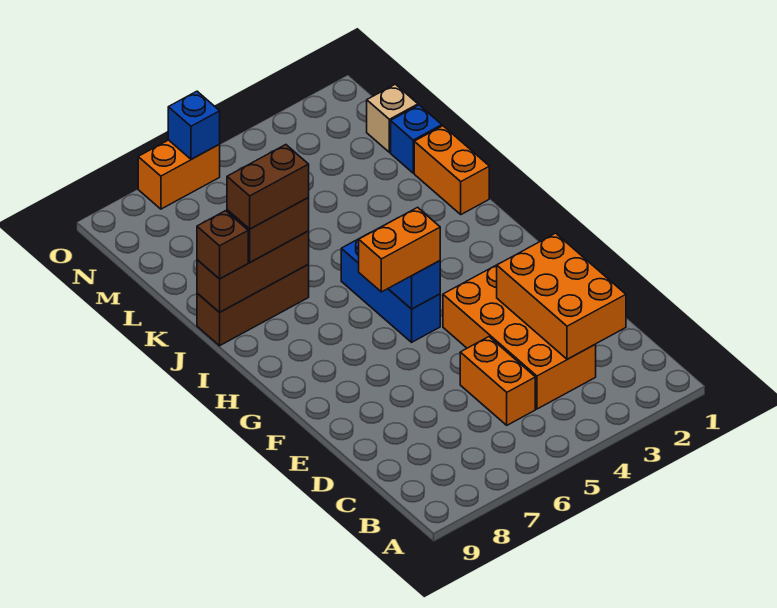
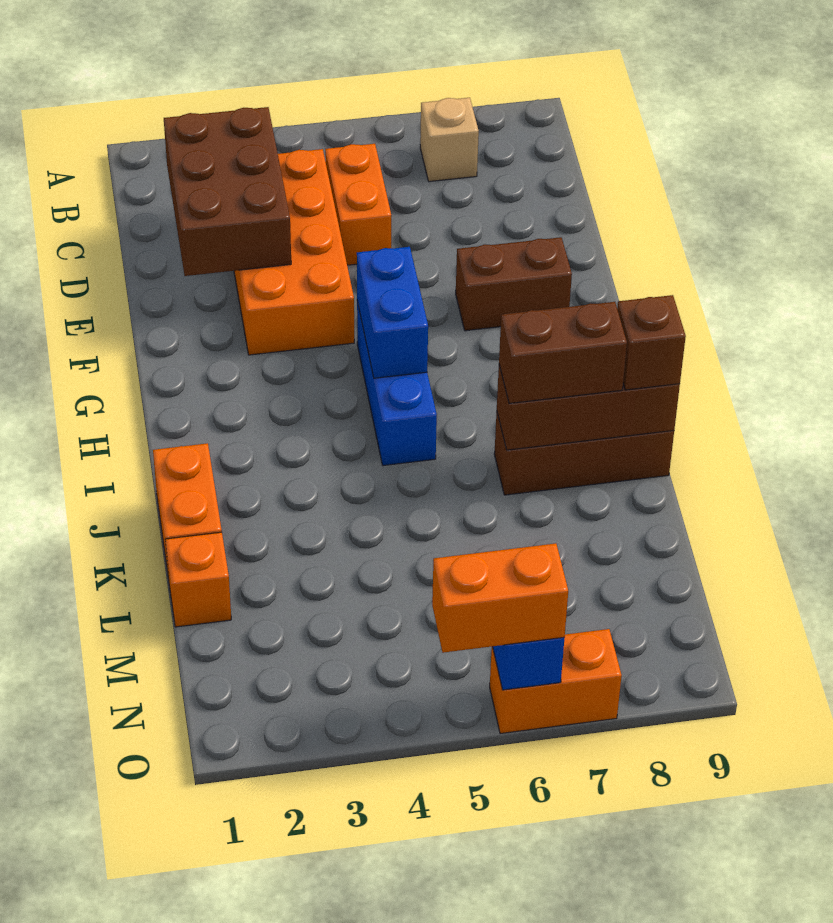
orange brick C2:E3 level 2 -> brown brick C2:E3 level 2
orange brick G5:G6 level 3 -> orange brick O5:O6 level 3
brown brick J7:J8 level 4 -> brown brick F7:F8 level 1
blue brick L1 level 1 -> orange brick L1 level 1
tan brick M1 level 1 -> tan brick B7 level 1

